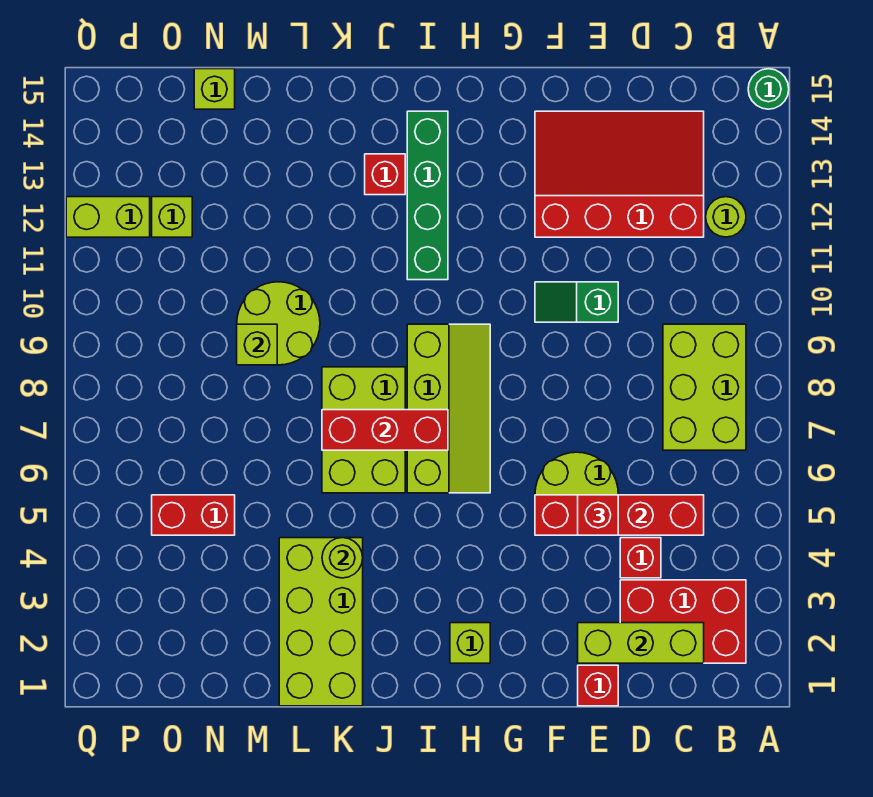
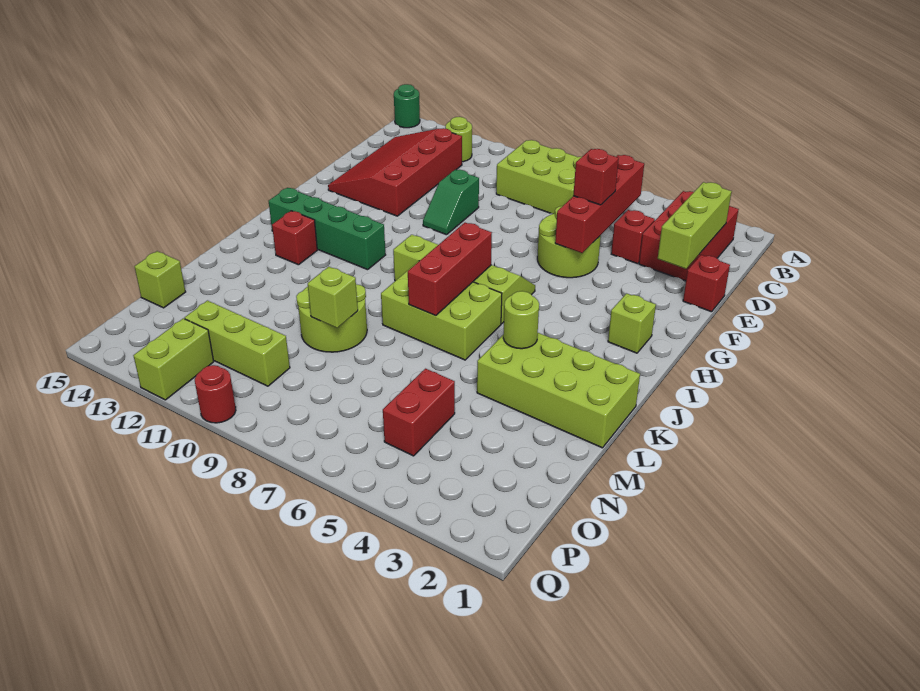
lime brick O12 level 1 -> lime brick O10:O12 level 1
none -> red round brick Q10 level 1

